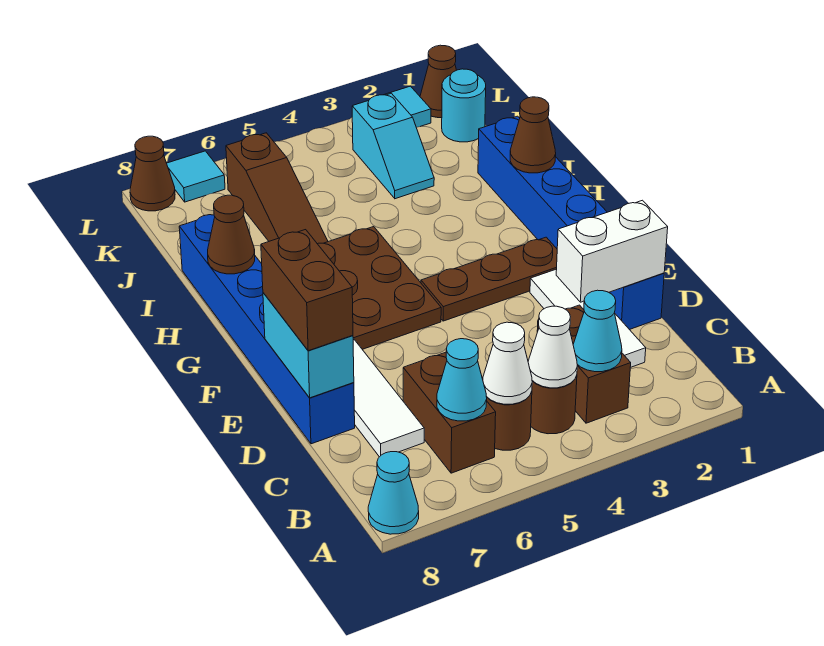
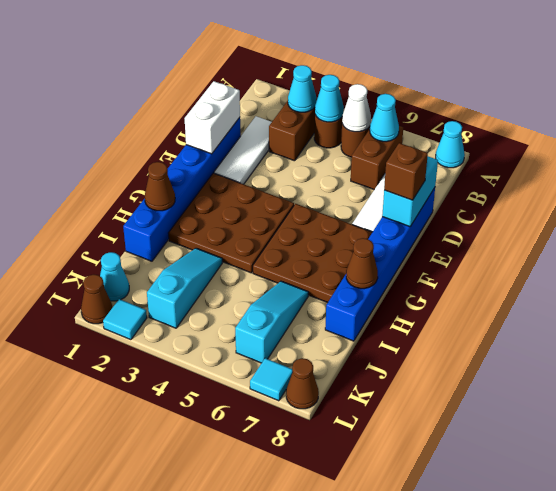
white cone B4 level 2 -> cyan cone B4 level 2
white brick D1:D2 level 2 -> white brick D1:E1 level 2
brown brick D8:E8 level 3 -> brown brick E8 level 3
brown plate F2:F4 level 1 -> brown plate F2:H4 level 1
brown slope I6:K6 level 1 top K -> cyan slope I6:K6 level 1 top K
cyan slope J3:K3 level 1 top K -> cyan slope I3:K3 level 1 top K
cyan round brick K1 level 1 -> cyan cone K1 level 1

